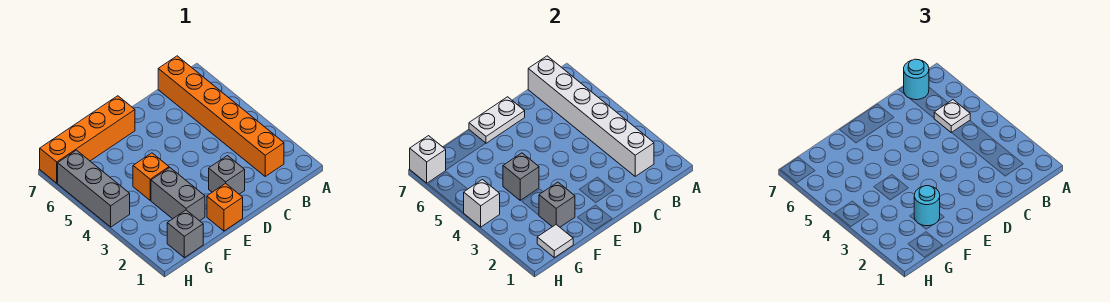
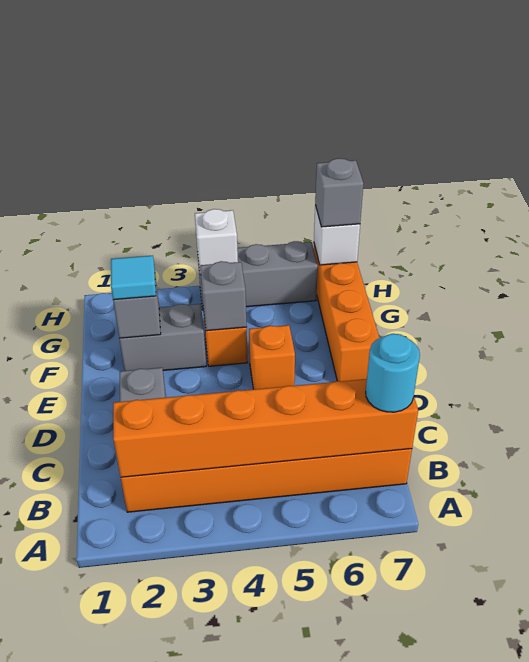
white brick B2:B7 level 2 -> orange brick B2:B7 level 2
white plate B5 level 3 -> none
white plate D7:E7 level 2 -> none
orange brick E1 level 1 -> orange brick E5 level 1
cyan round brick F2 level 3 -> cyan tile F2 level 3
grey brick G1 level 1 -> grey brick H7 level 3
white tile G1 level 2 -> none

